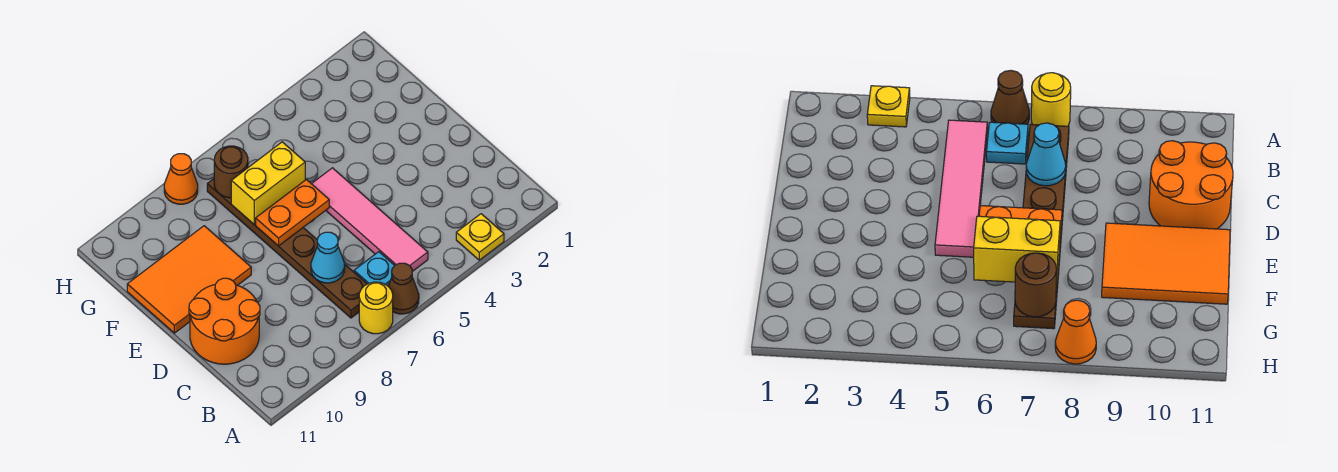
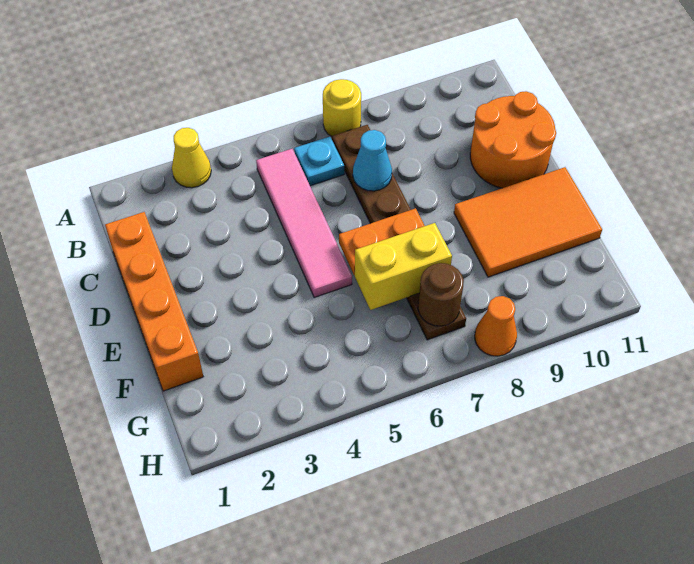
yellow plate A3 level 1 -> yellow cone A3 level 1
brown cone A6 level 1 -> none
none -> orange brick C1:F1 level 1

